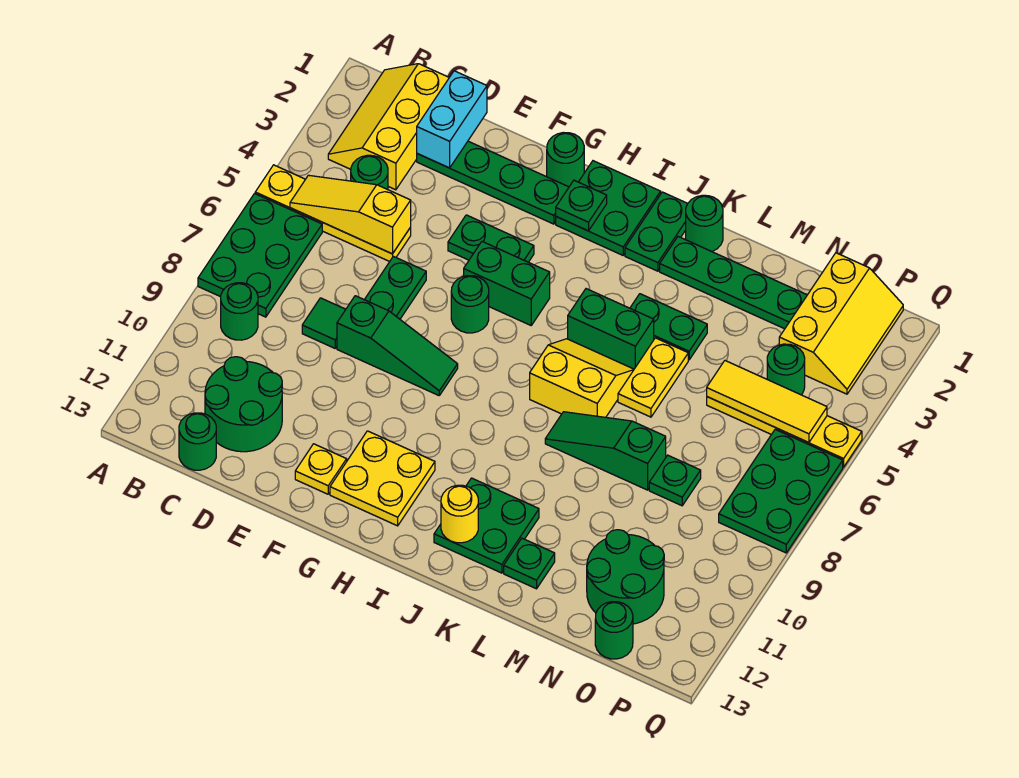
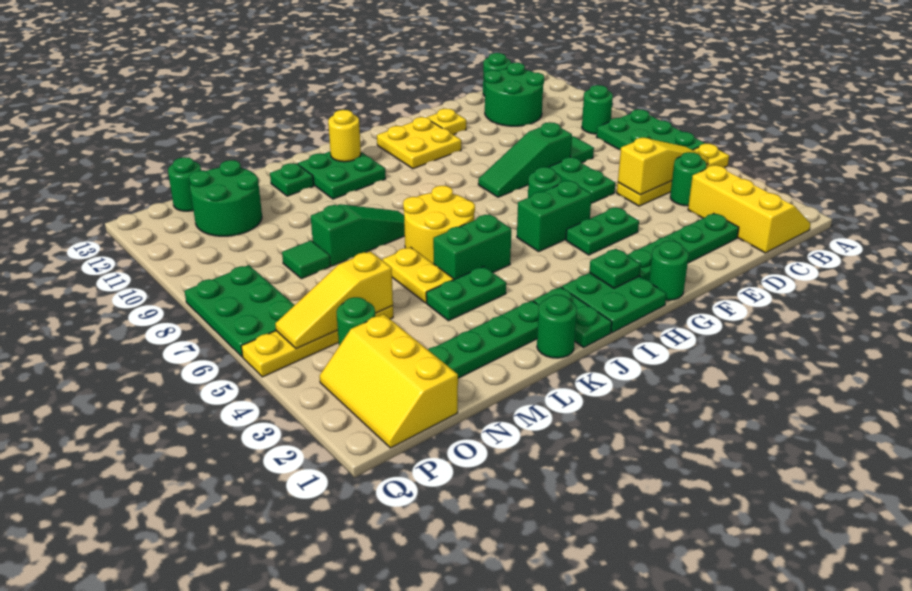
cyan brick D1:D2 level 2 -> none
yellow slope J6:K7 level 1 top 7 -> yellow round brick J6:K7 level 1
yellow tile N5:P5 level 2 -> yellow slope N5:P5 level 2 top N
green plate N8 level 1 -> green tile N8 level 1

